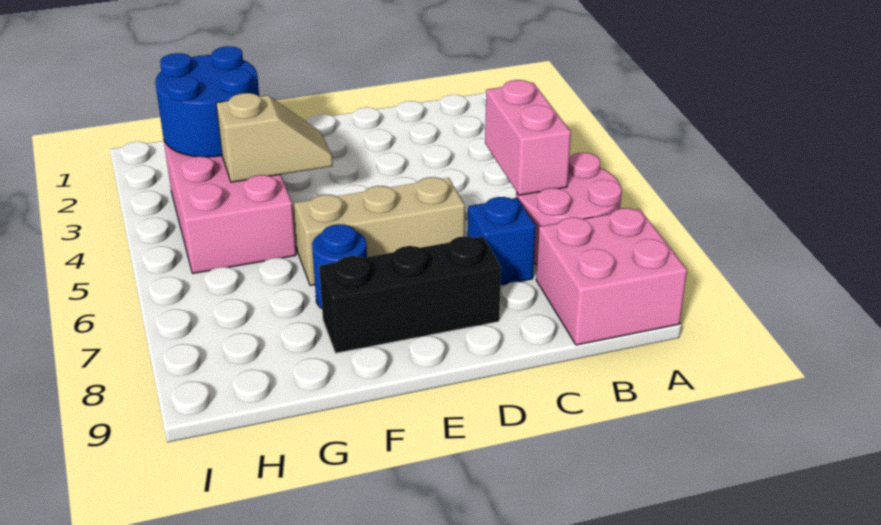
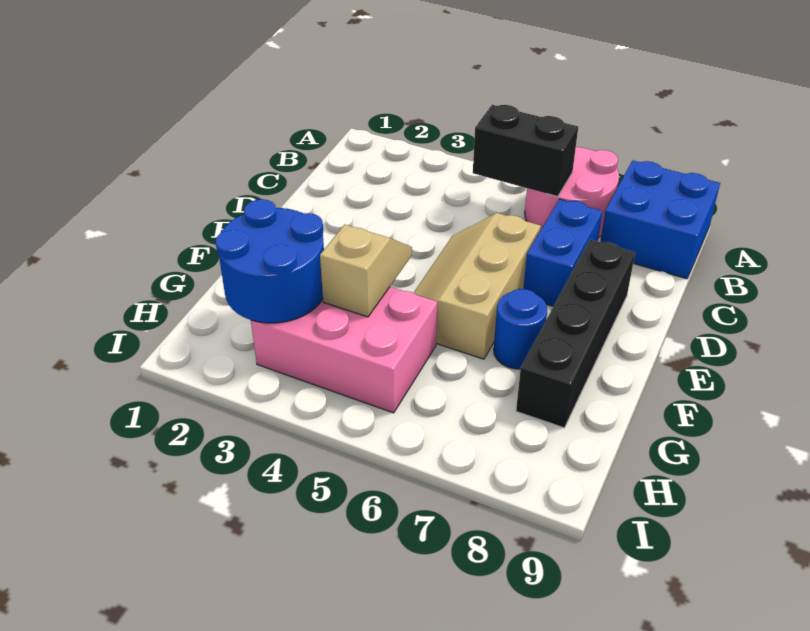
pink brick A8:B9 level 1 -> blue brick A8:B9 level 1
pink brick B5:B6 level 2 -> black brick B5:B6 level 2
blue brick C7 level 1 -> blue brick C7:D7 level 1
black brick D8:F8 level 1 -> black brick D8:G8 level 1

